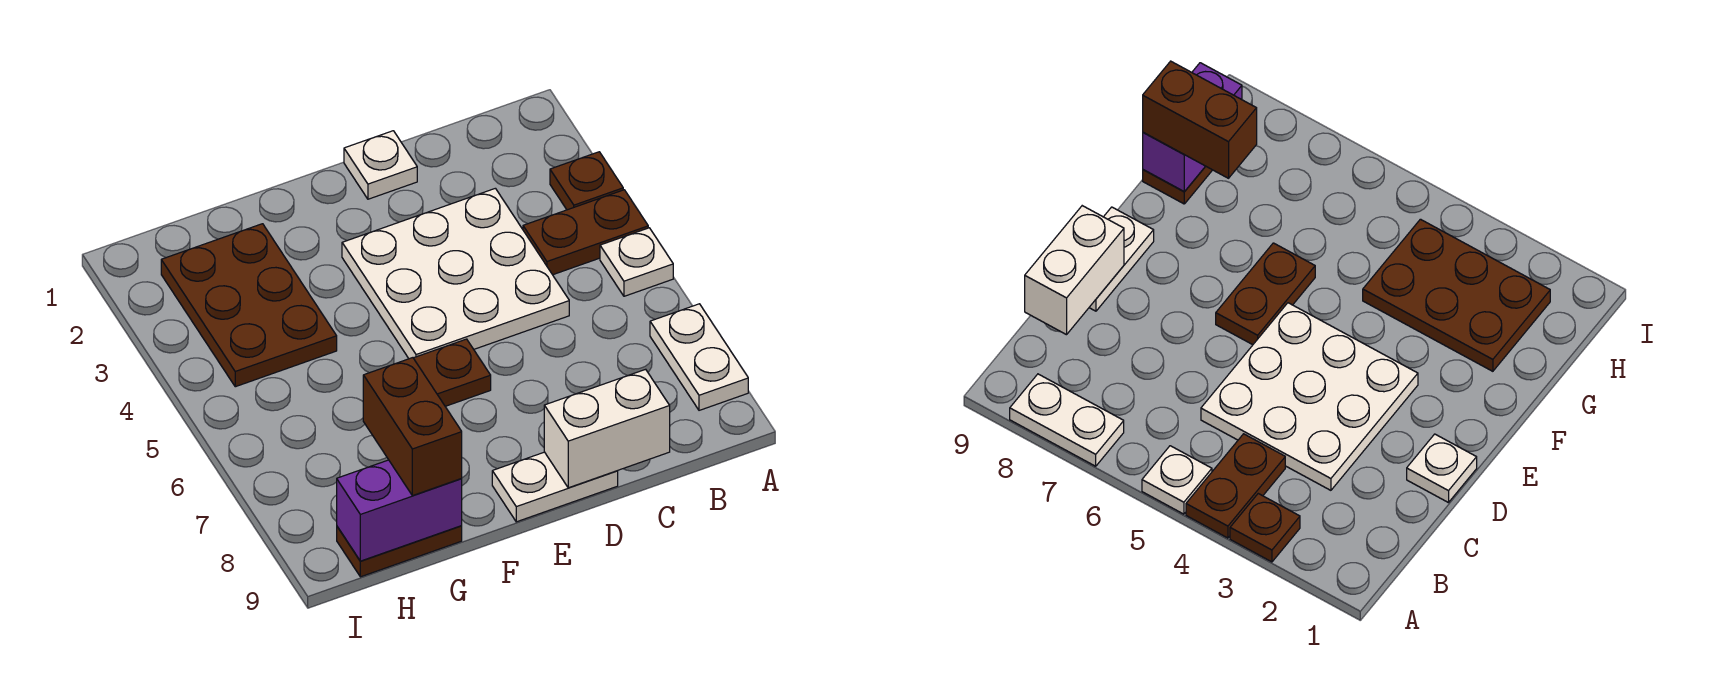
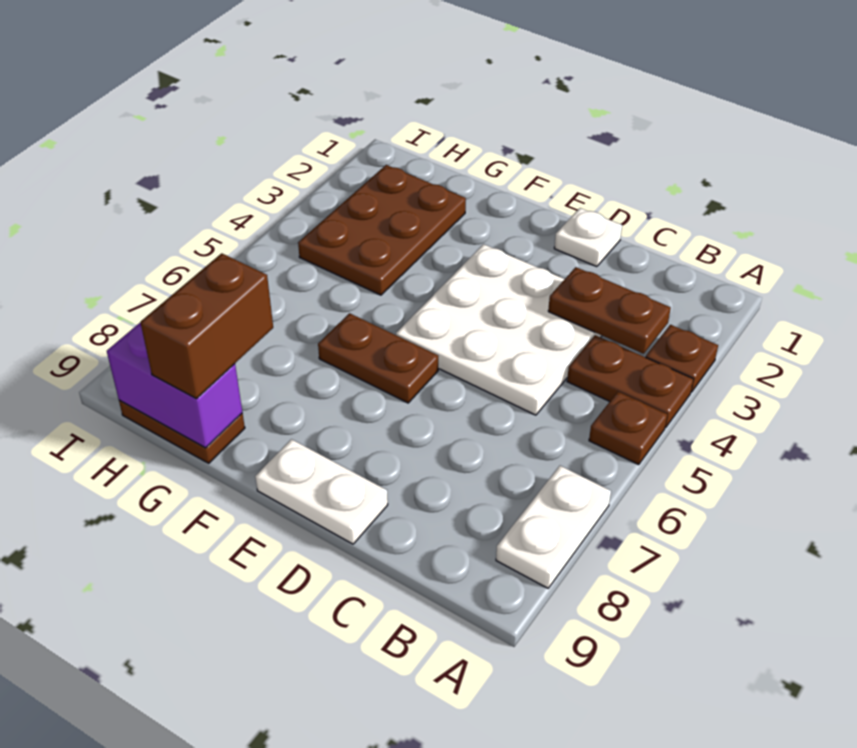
white plate A5 level 1 -> brown plate A5 level 1
none -> brown plate B3:C3 level 2
white brick C9:D9 level 2 -> none

